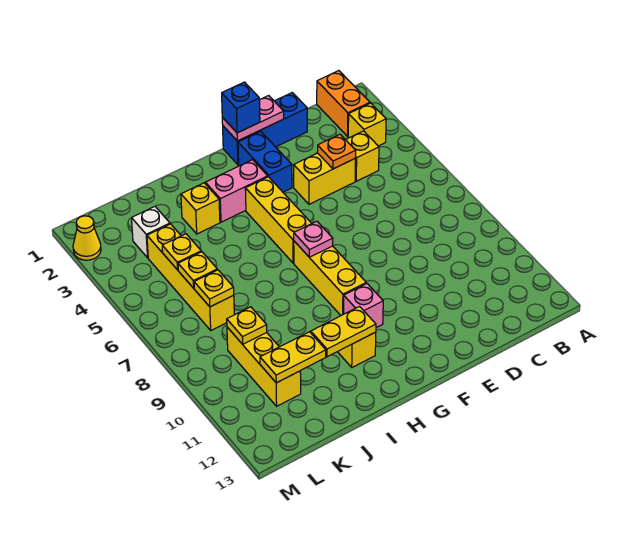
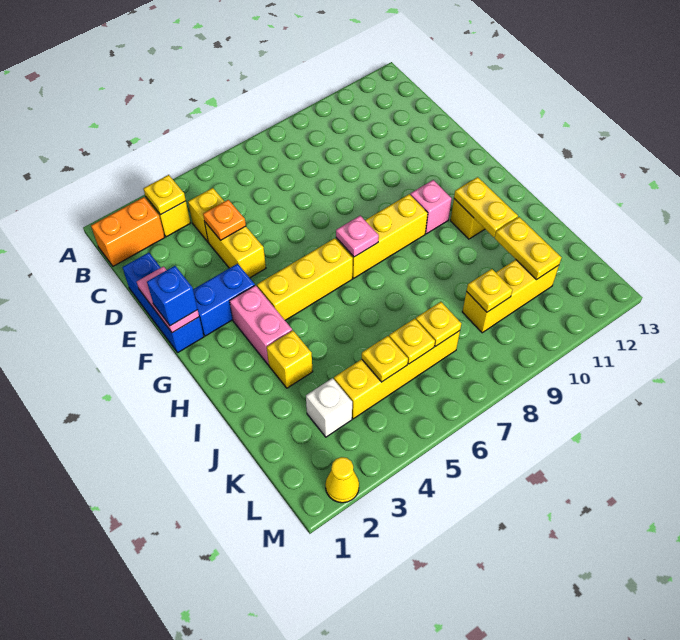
none -> yellow plate B3 level 2

